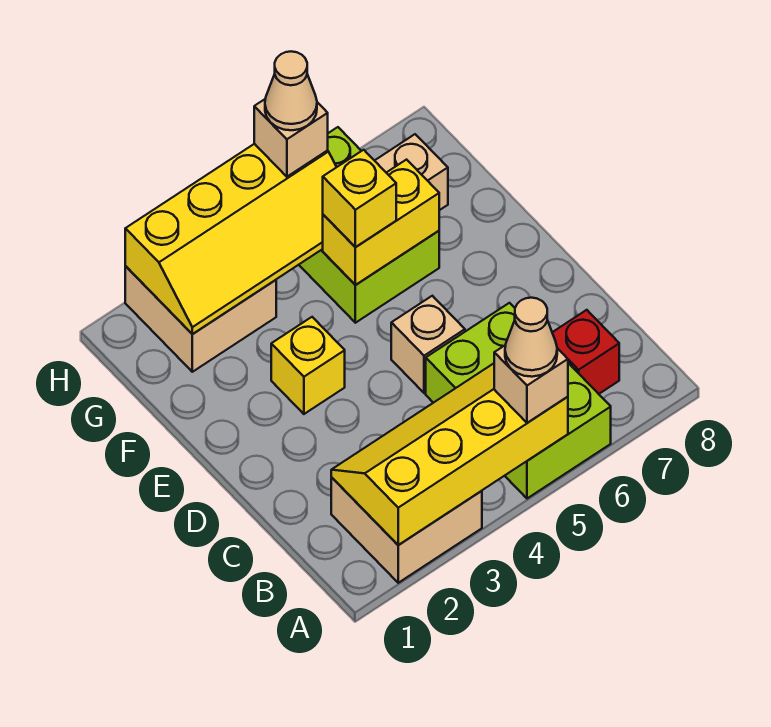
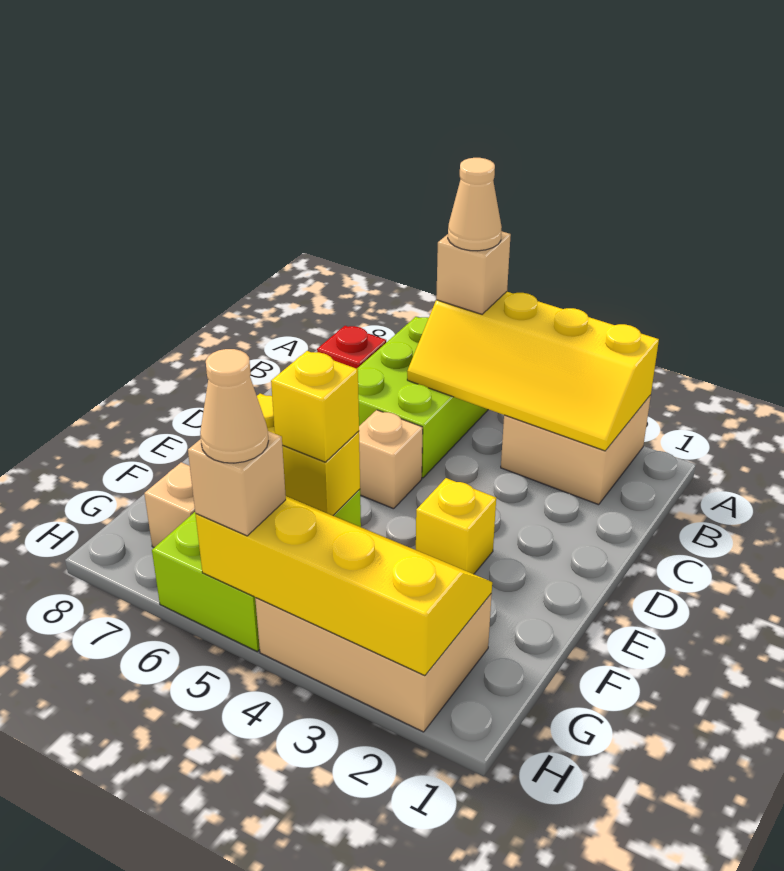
tan brick G2:H3 level 1 -> tan brick G2:H4 level 1

